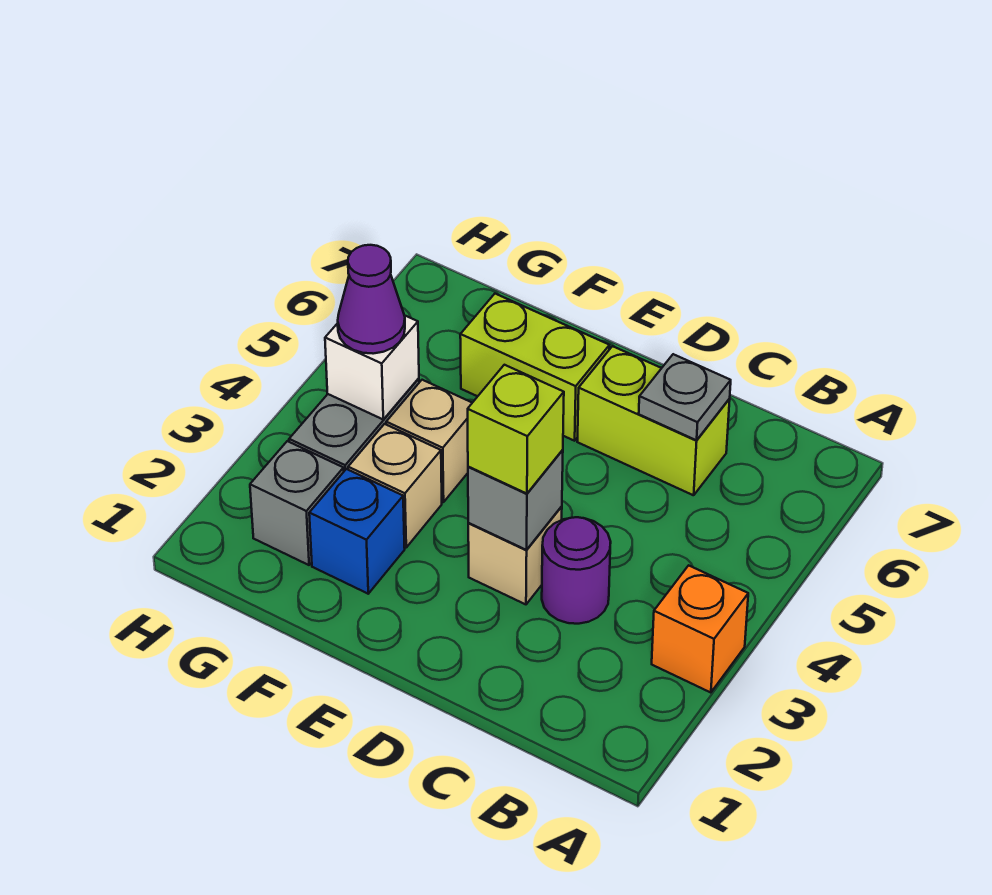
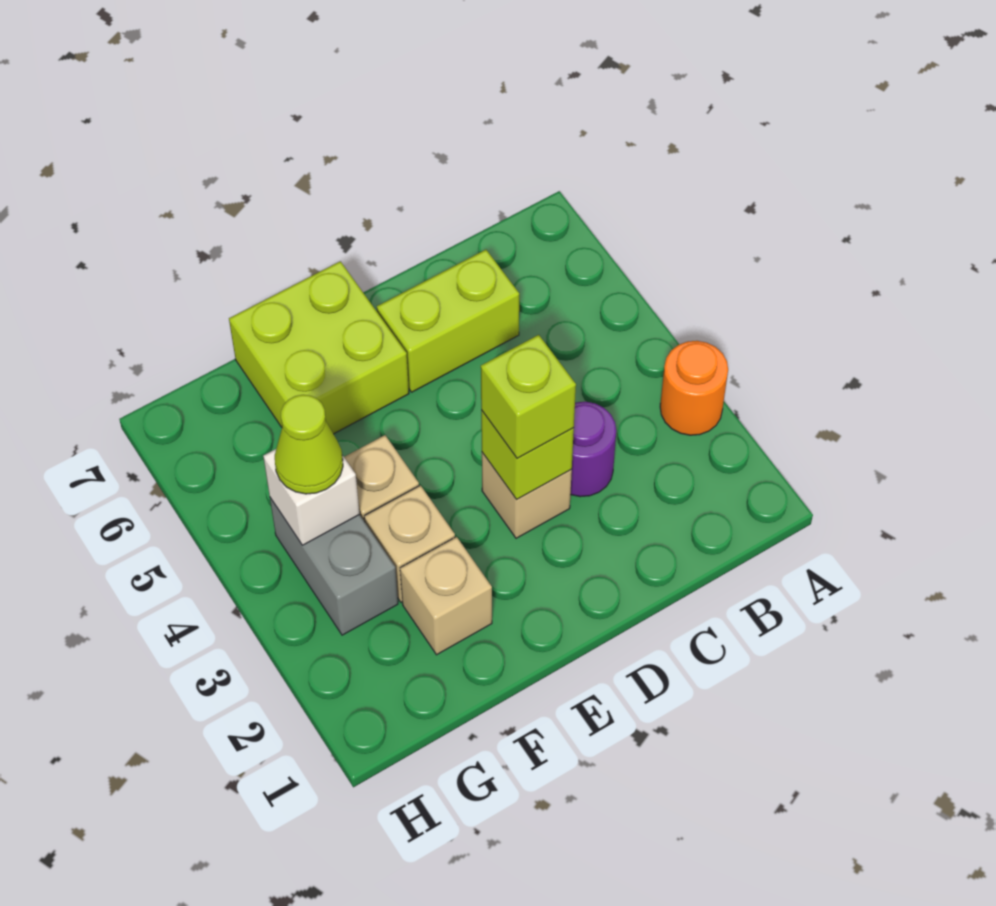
orange brick A3 level 1 -> orange round brick A3 level 1
grey plate C6 level 2 -> none
grey brick D3 level 2 -> lime brick D3 level 2
lime brick E6:F6 level 1 -> lime brick E6:F7 level 1
blue brick F2 level 1 -> tan brick F2 level 1
grey brick G2 level 1 -> none
purple cone G4 level 3 -> lime cone G4 level 3

